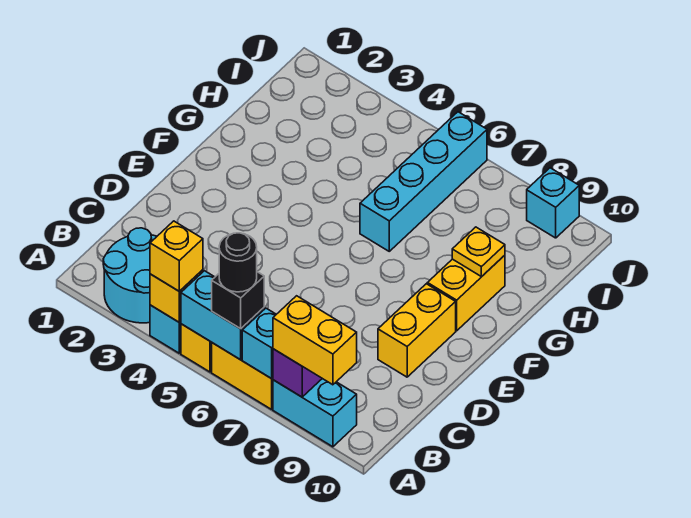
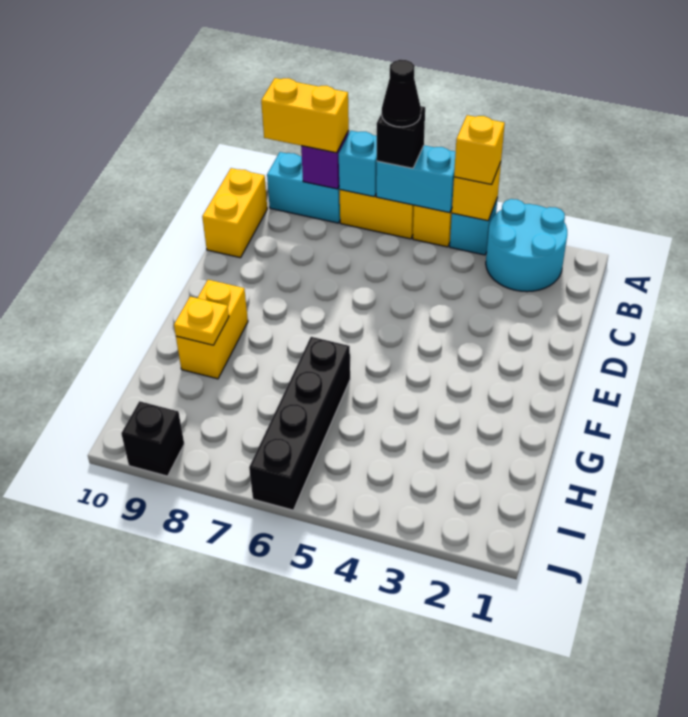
black round brick A6 level 4 -> black cone A6 level 4
yellow brick D9:E9 level 1 -> yellow brick B10:C10 level 1
cyan brick G6:J6 level 1 -> black brick G6:J6 level 1
cyan brick J9 level 1 -> black brick J9 level 1

